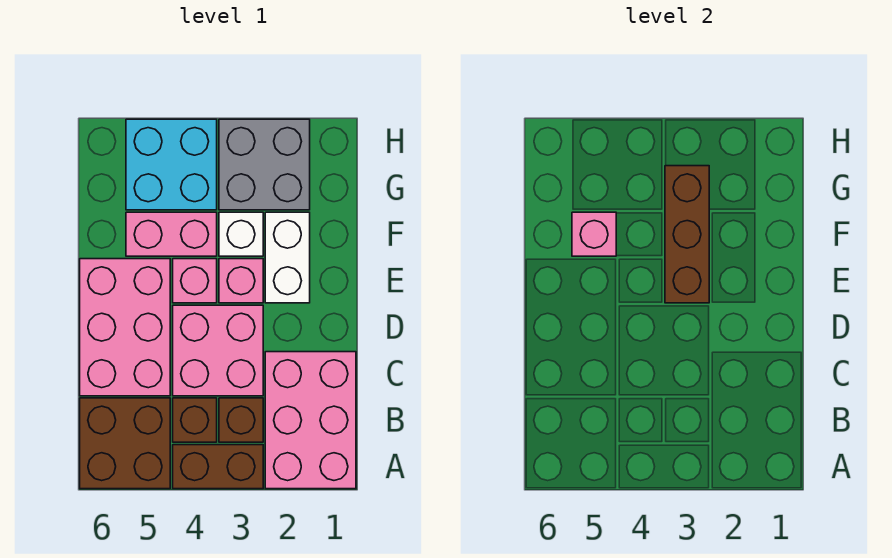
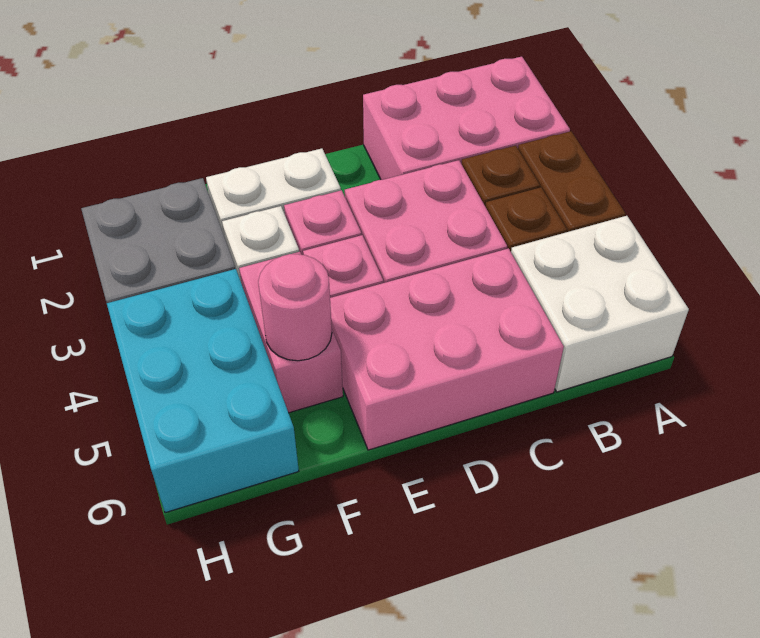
brown brick A5:B6 level 1 -> white brick A5:B6 level 1
brown brick E3:G3 level 2 -> none
pink brick F5 level 2 -> pink round brick F5 level 2
cyan brick G4:H5 level 1 -> cyan brick G4:H6 level 1

